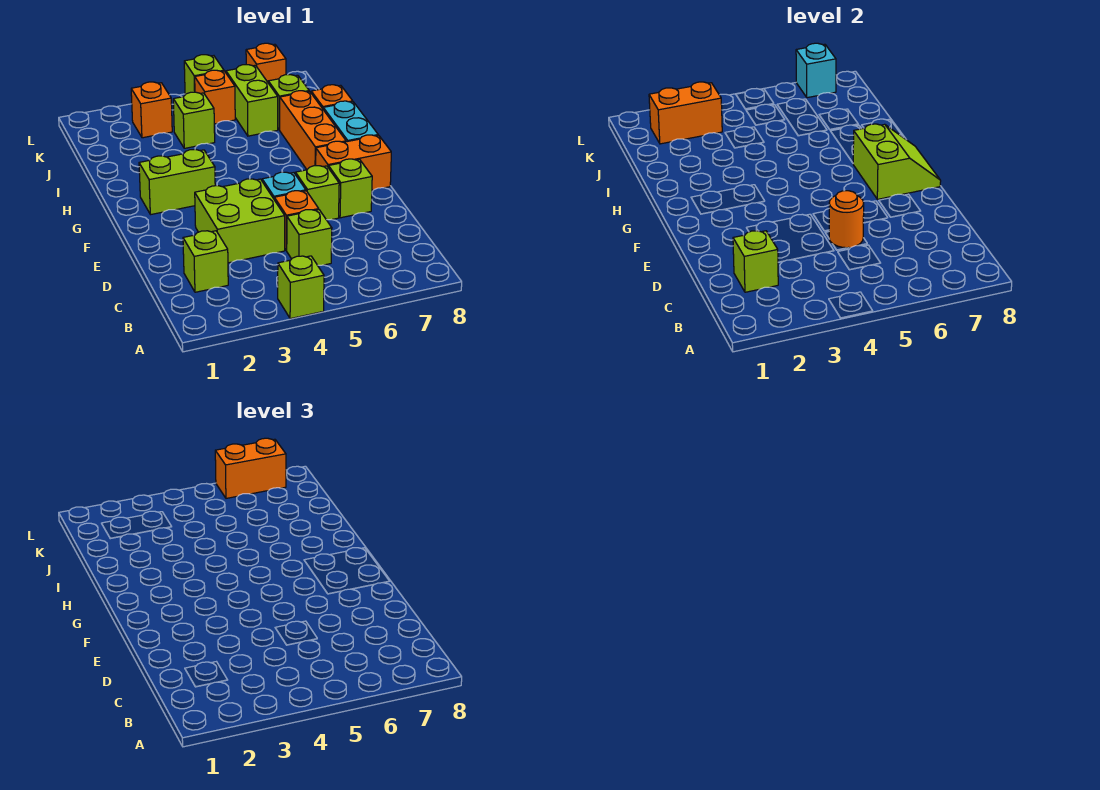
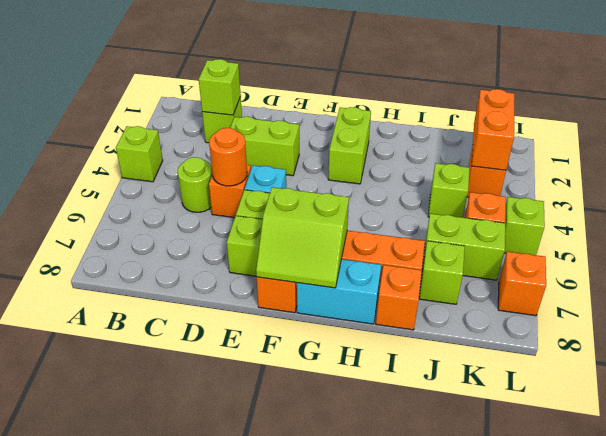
lime brick C5 level 1 -> lime round brick C5 level 1
lime brick D3:E4 level 1 -> lime brick D3:E3 level 1
orange brick L6:L7 level 3 -> none
cyan brick L7 level 2 -> none

